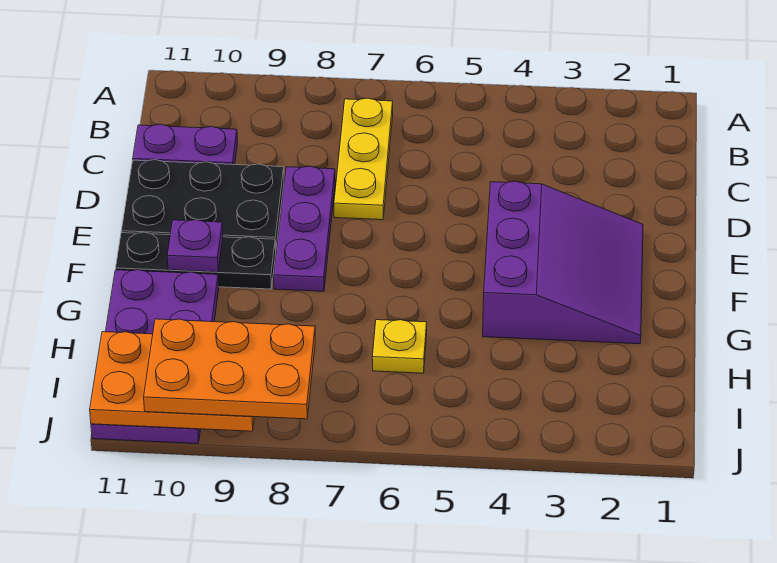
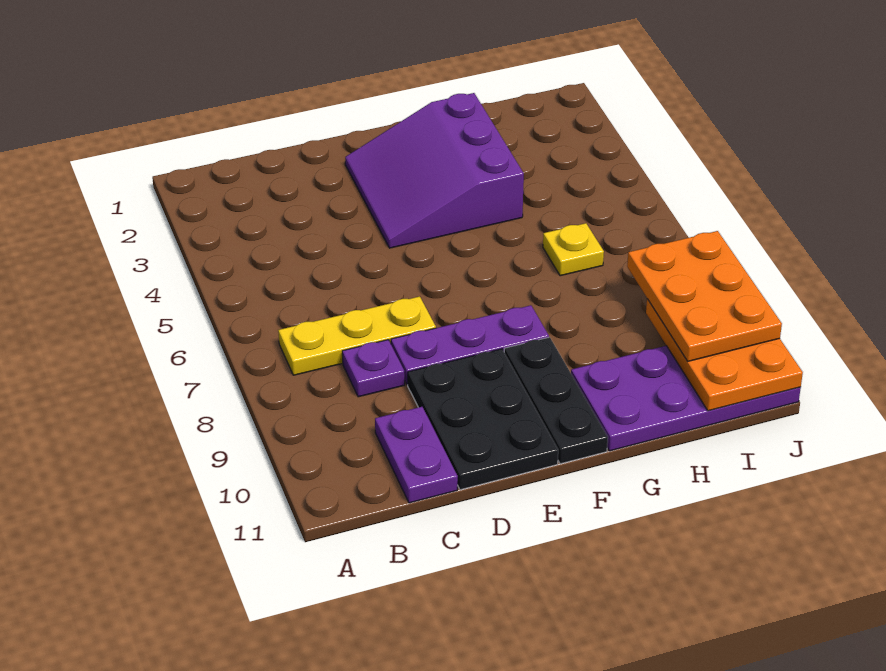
purple slope E2:G4 level 1 top 4 -> purple slope E2:G4 level 1 top G
purple plate F10 level 2 -> purple plate C8 level 1

